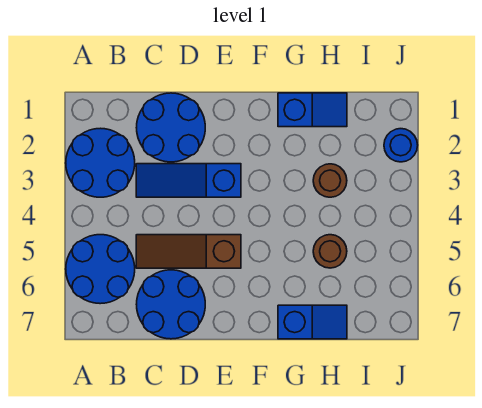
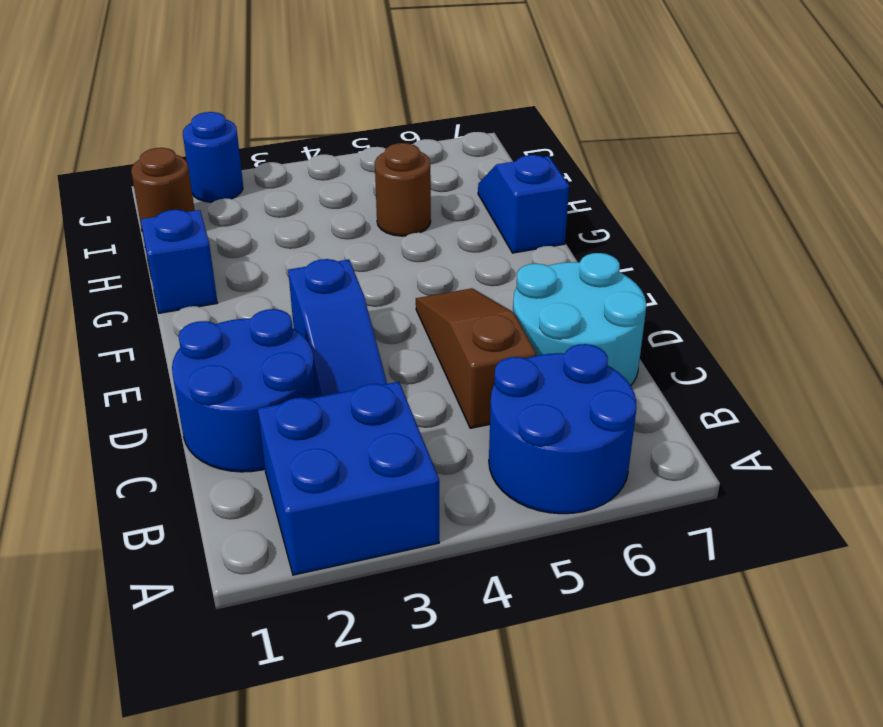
blue round brick A2:B3 level 1 -> blue brick A2:B3 level 1
brown slope C5:E5 level 1 top E -> brown slope C5:E5 level 1 top C
blue round brick C6:D7 level 1 -> cyan round brick C6:D7 level 1
brown round brick H3 level 1 -> brown round brick I1 level 1

